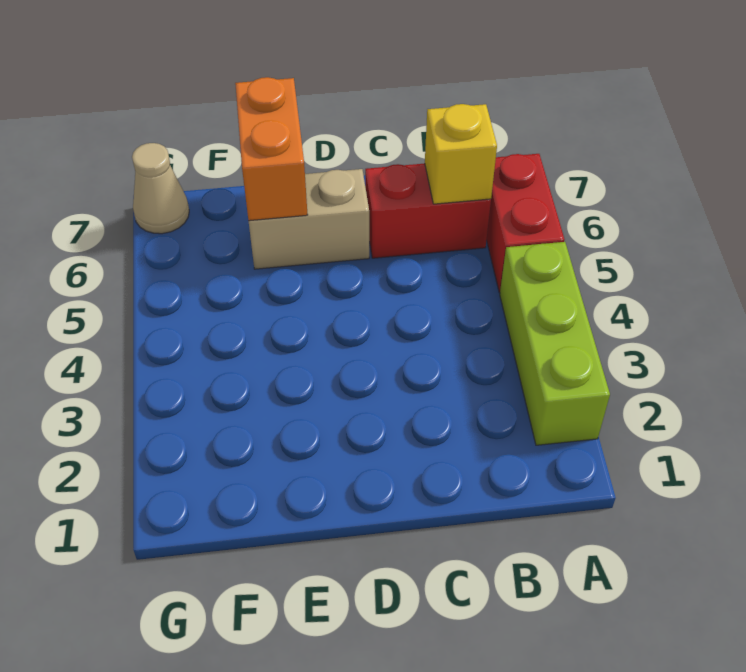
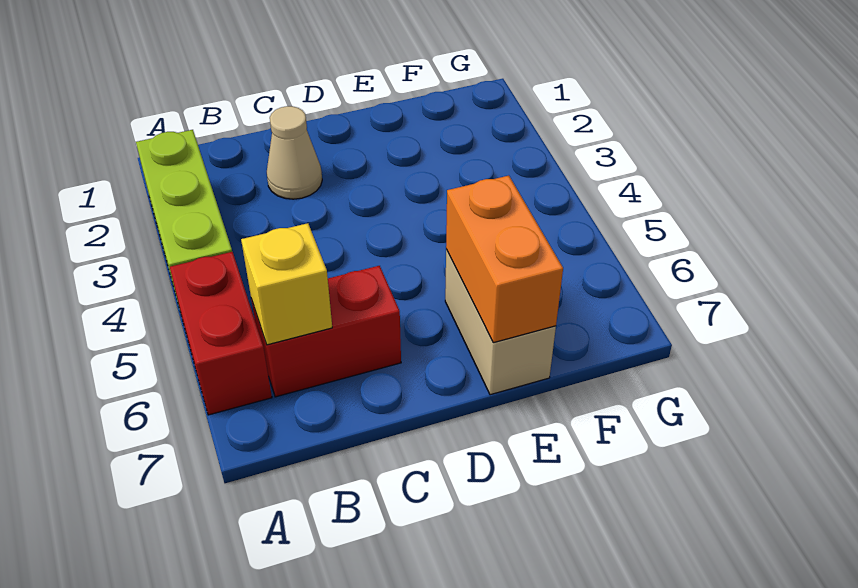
tan brick D6:E6 level 1 -> tan brick E6:E7 level 1
tan cone G7 level 1 -> tan cone C2 level 1

